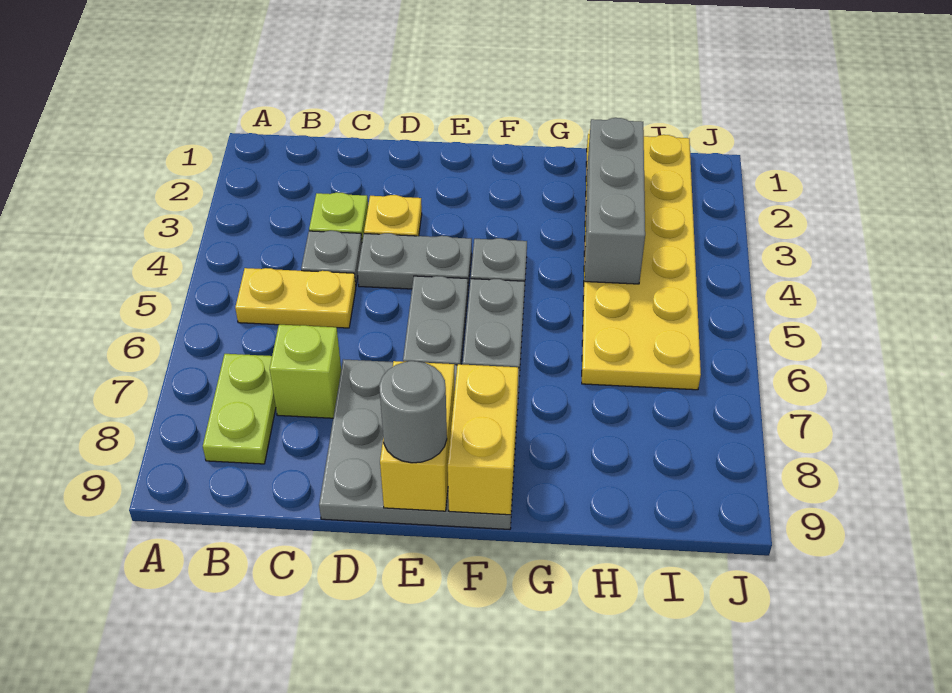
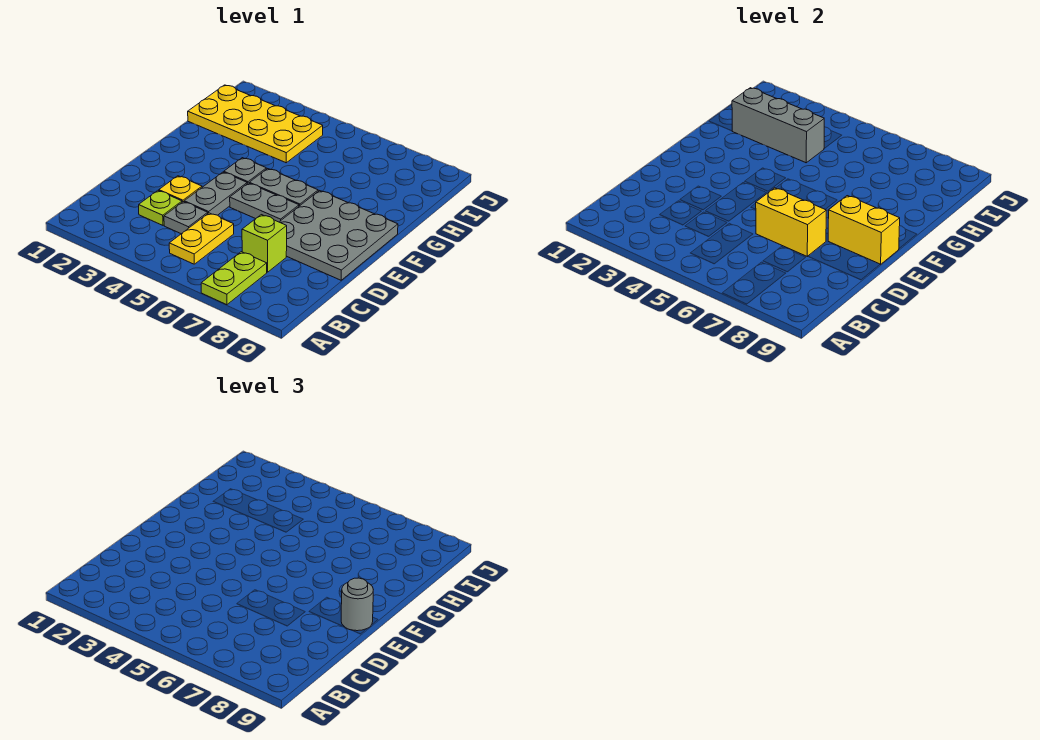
lime plate B7:B8 level 1 -> lime plate A7:B7 level 1
yellow brick F8:F9 level 2 -> yellow brick D6:D7 level 2
yellow plate H1:I6 level 1 -> yellow plate H1:I4 level 1

